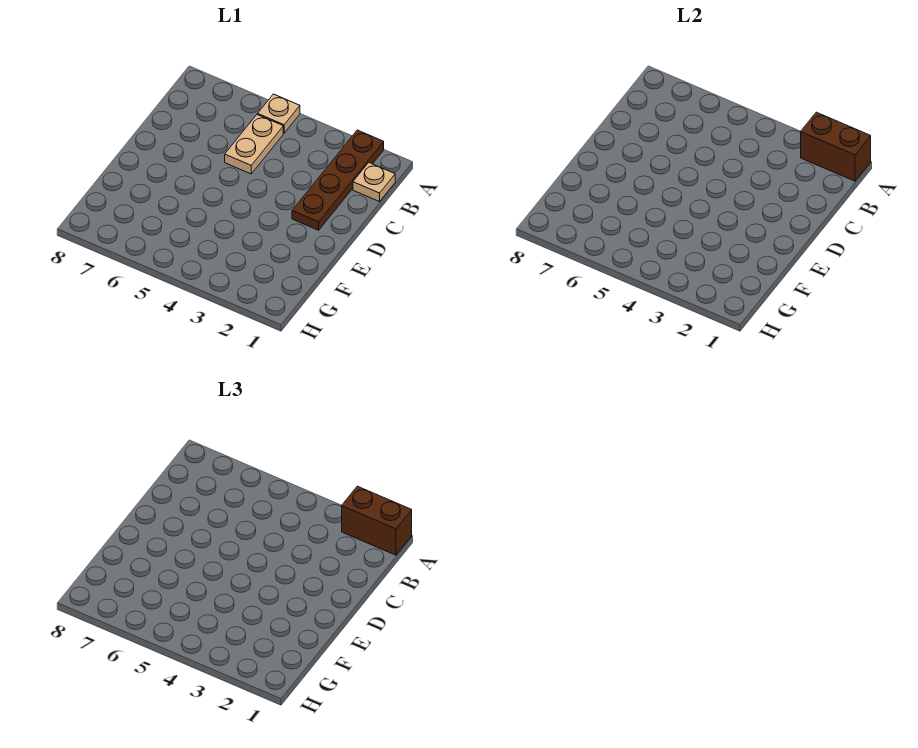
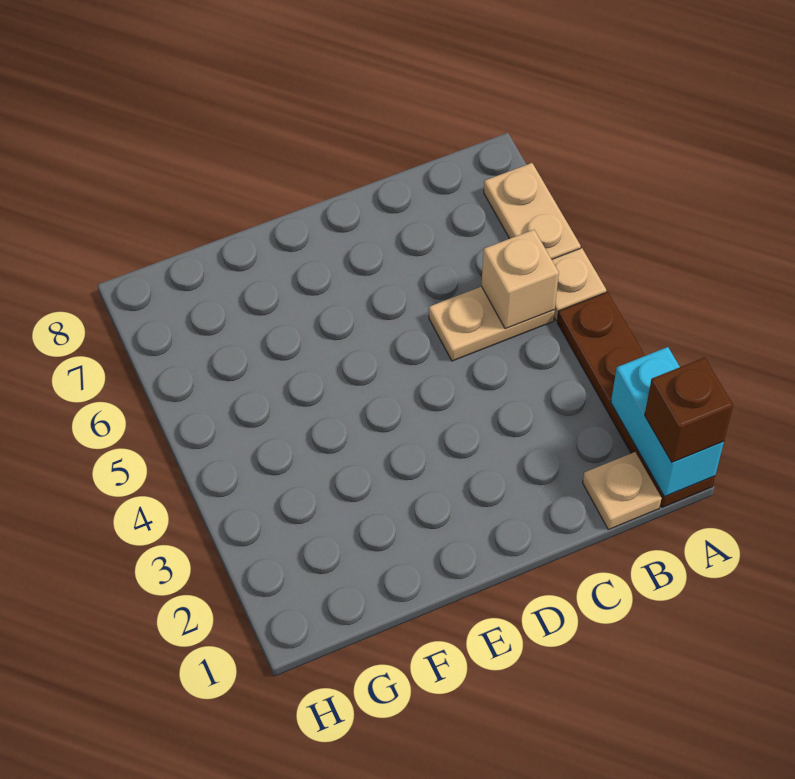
brown brick A1:A2 level 2 -> cyan brick A1:A2 level 2
brown brick A1:A2 level 3 -> brown brick A1 level 3
brown plate A2:D2 level 1 -> brown plate A1:A4 level 1
none -> tan plate A6:A7 level 1
none -> tan brick B5 level 2

